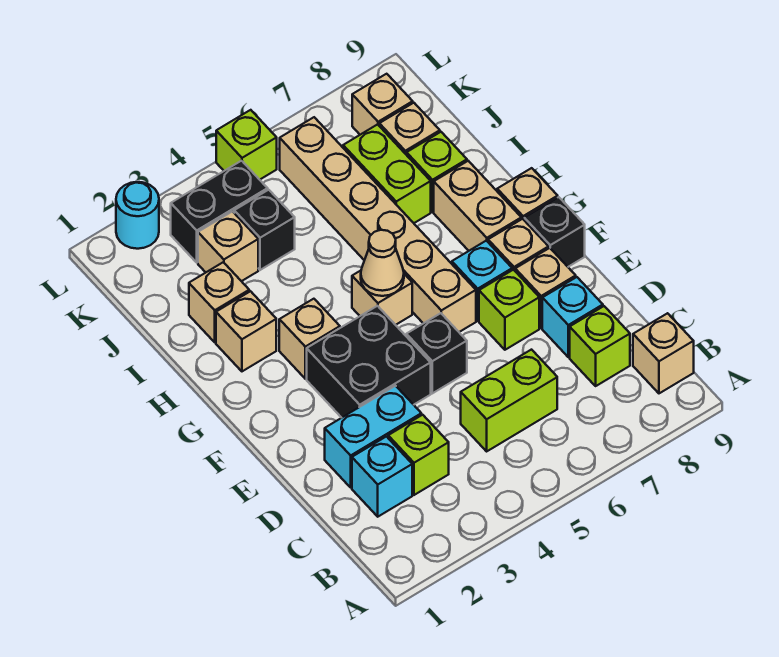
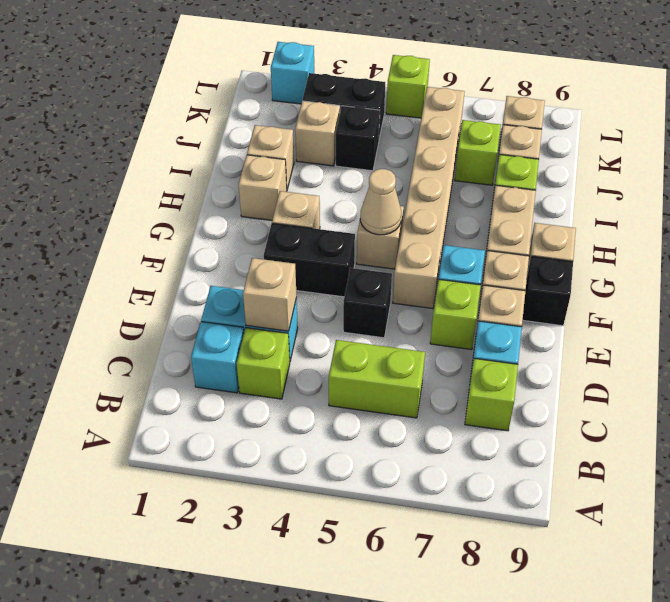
tan brick B9 level 1 -> tan brick D3 level 2
black brick E3:F4 level 1 -> black brick F3:F4 level 1
lime brick I7:J7 level 1 -> lime brick J7 level 1
cyan round brick L2 level 1 -> cyan brick L2 level 1

